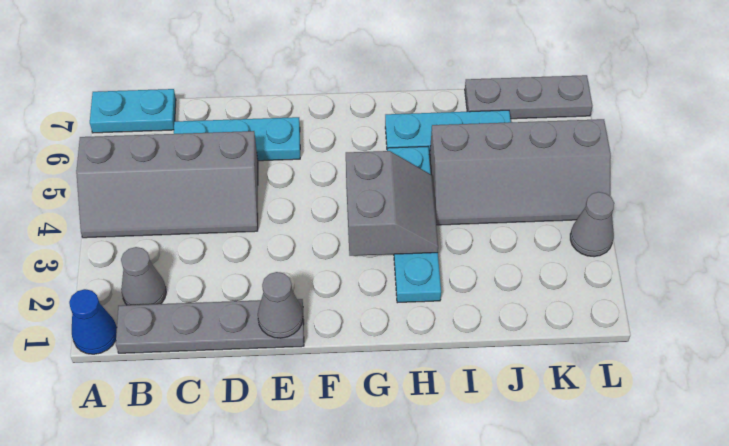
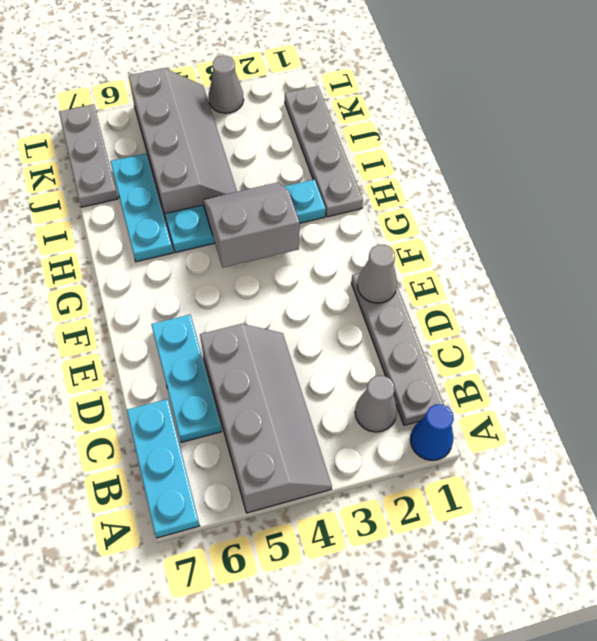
cyan plate A7:B7 level 1 -> cyan plate A7:C7 level 1
none -> grey plate H1:K1 level 1

